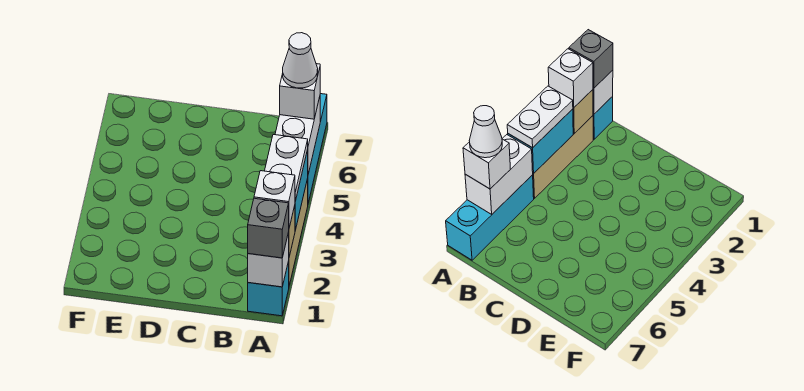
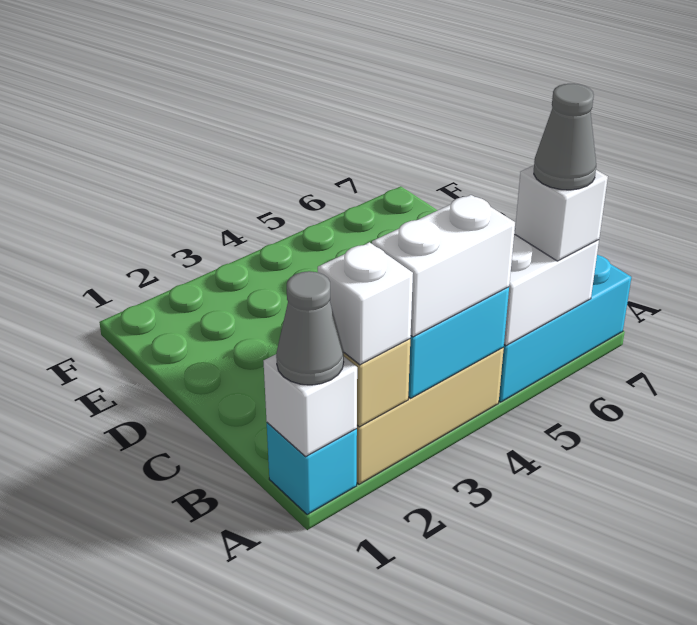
grey brick A1 level 3 -> grey cone A1 level 3
white plate A3:A4 level 3 -> white brick A3:A4 level 3
white cone A6 level 4 -> grey cone A6 level 4

